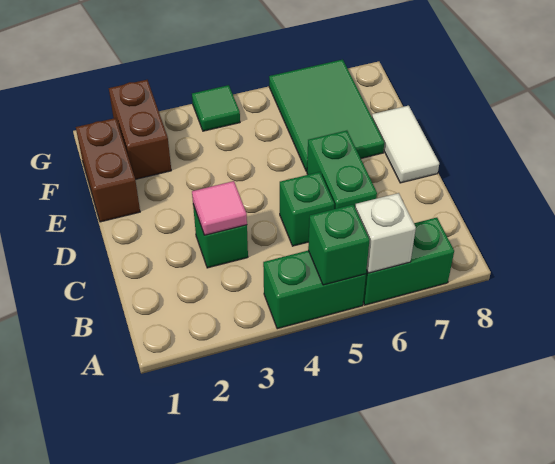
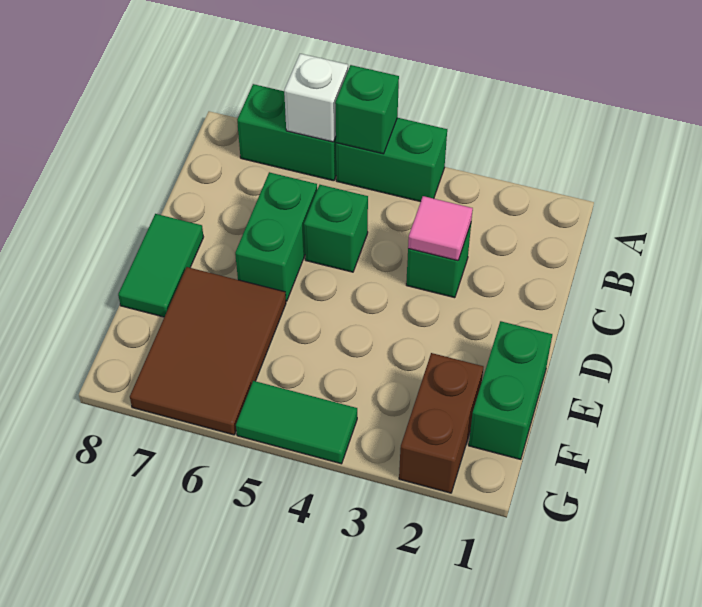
white tile D8:E8 level 1 -> green tile D8:E8 level 1
brown brick E1:F1 level 1 -> green brick E1:F1 level 1
green tile E6:G7 level 1 -> brown tile E6:G7 level 1
green tile G4 level 1 -> green tile G4:G5 level 1

